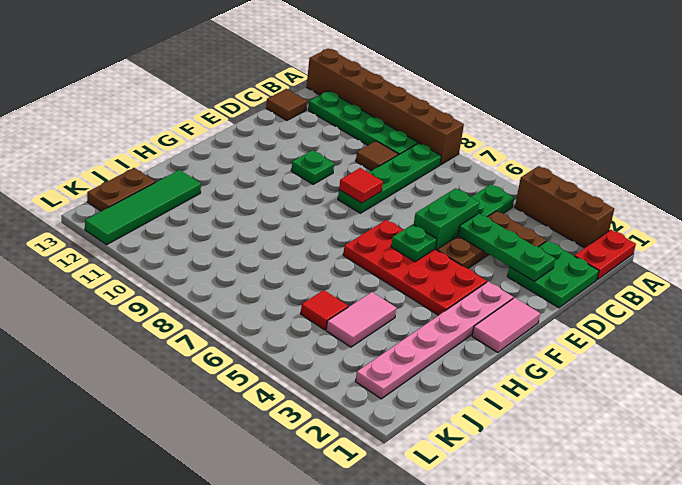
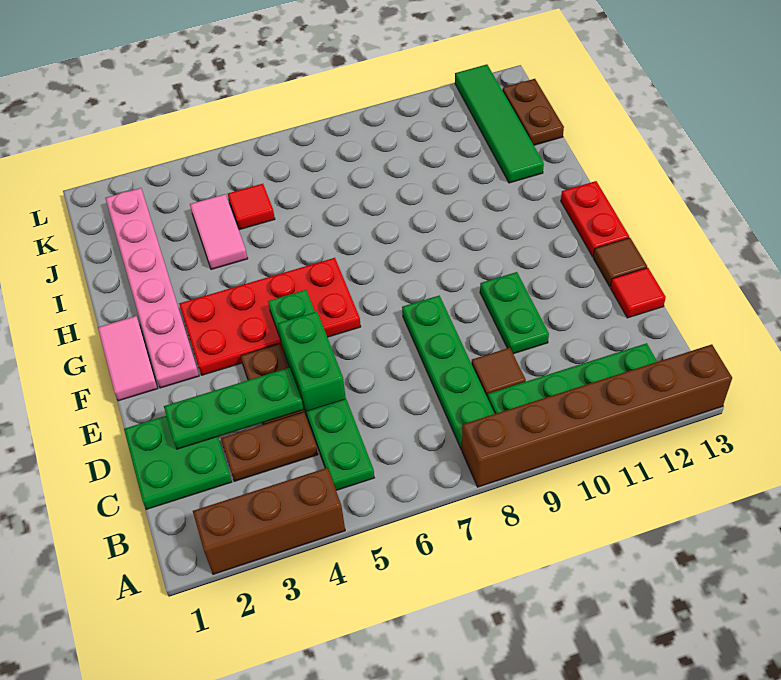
red plate A1:B1 level 1 -> red plate F13:G13 level 1
brown tile C13 level 1 -> brown tile E13 level 1
red tile E8 level 2 -> red tile D13 level 1
green plate E10 level 1 -> green plate D10:E10 level 1

